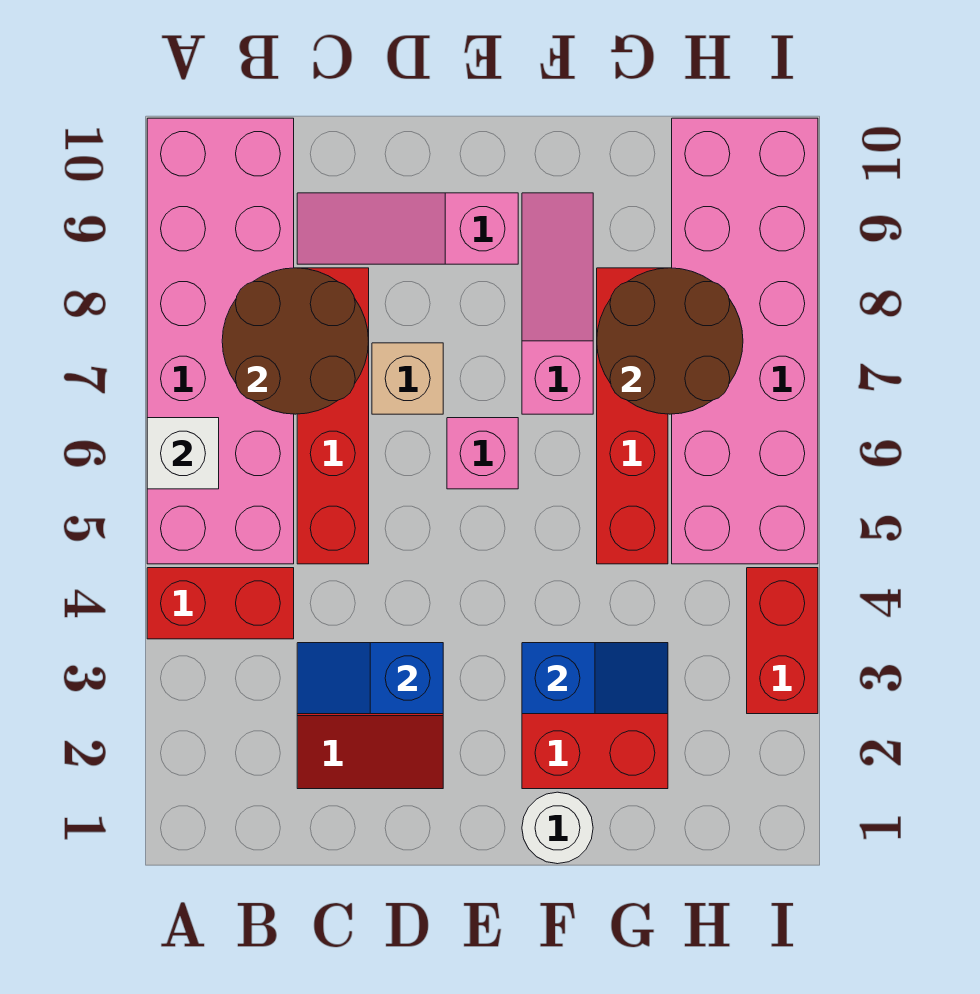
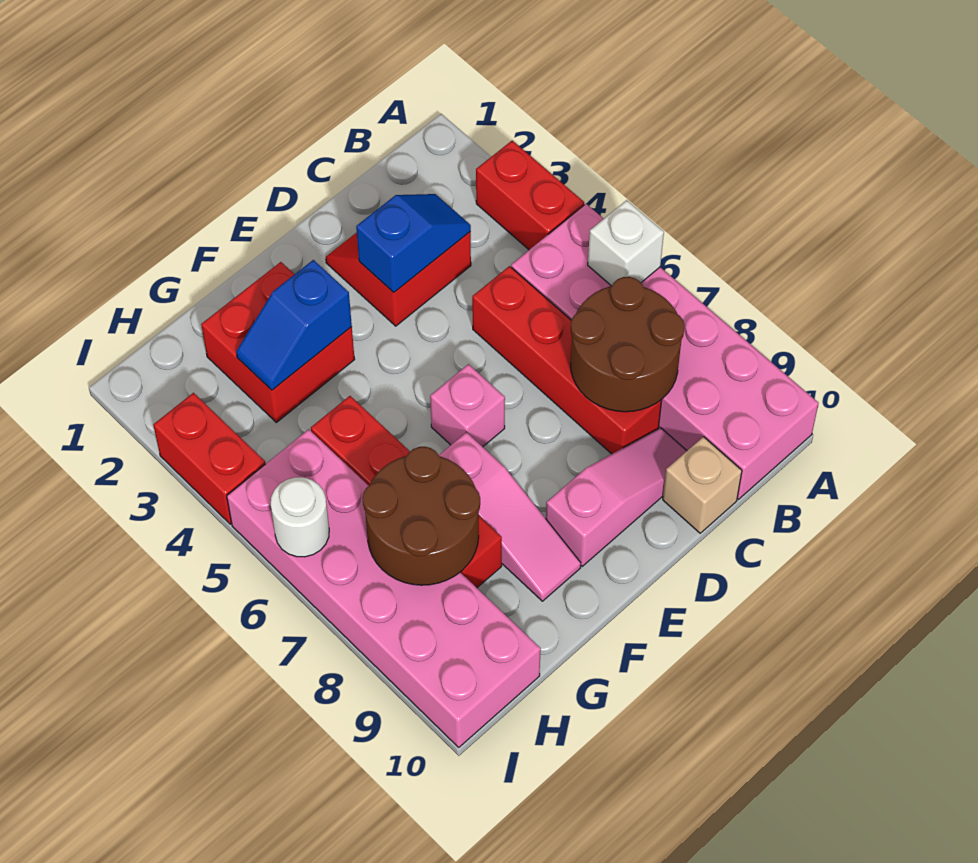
red brick A4:B4 level 1 -> red brick A3:A4 level 1
tan brick D7 level 1 -> tan brick C10 level 1
white round brick F1 level 1 -> white round brick I6 level 2

